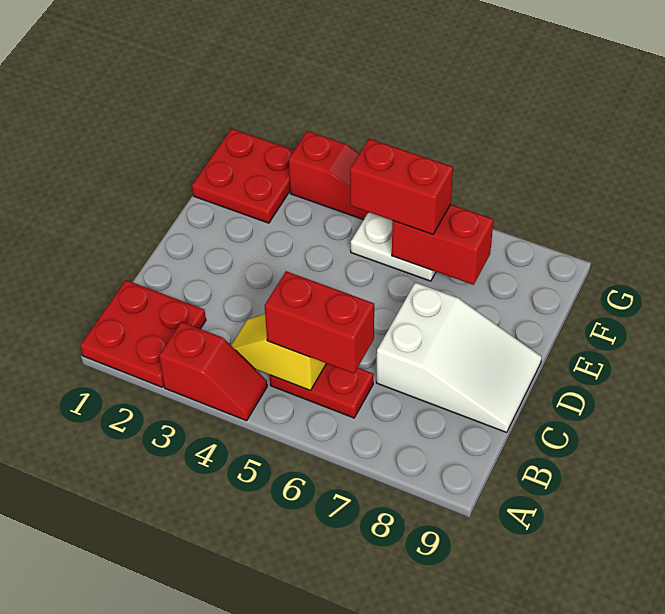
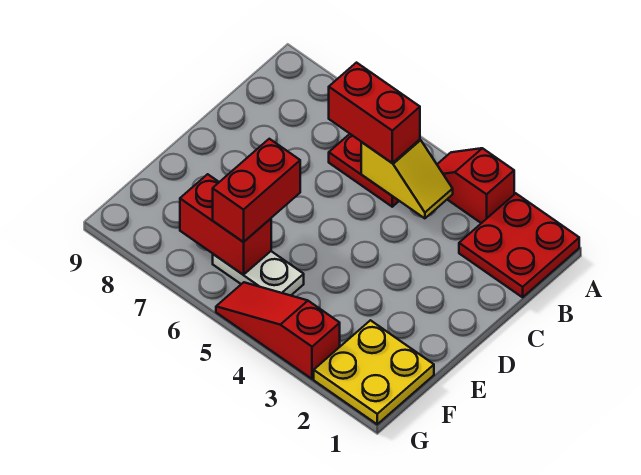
white slope C7:D9 level 1 top 7 -> none
red plate F1:G2 level 1 -> yellow plate F1:G2 level 1
red brick F5:F6 level 3 -> red brick E6:F6 level 3

